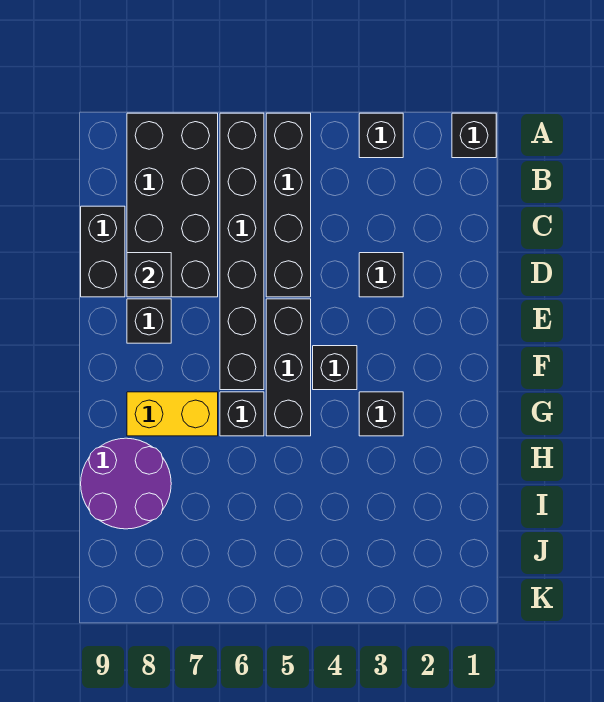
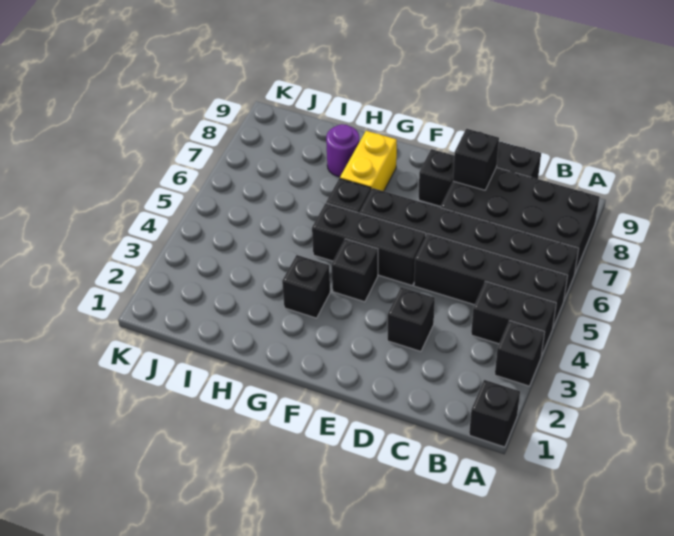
none -> black brick A4:B4 level 1
purple round brick H8:I9 level 1 -> purple round brick H8 level 1

